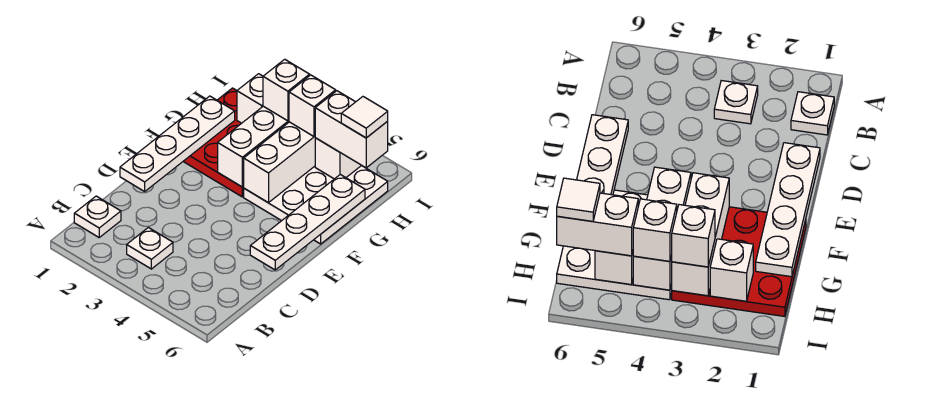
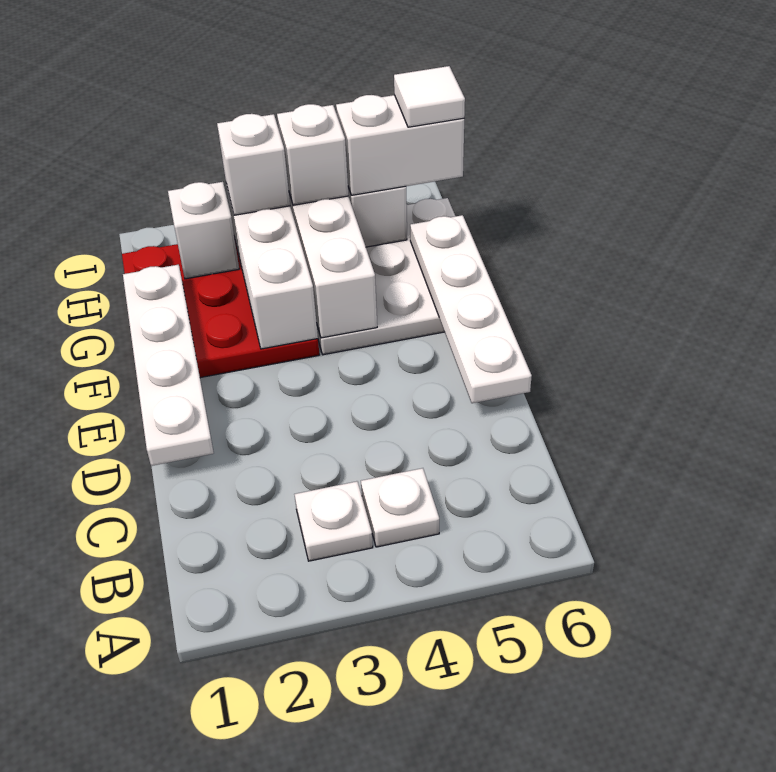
white plate B1 level 1 -> white plate B4 level 1

